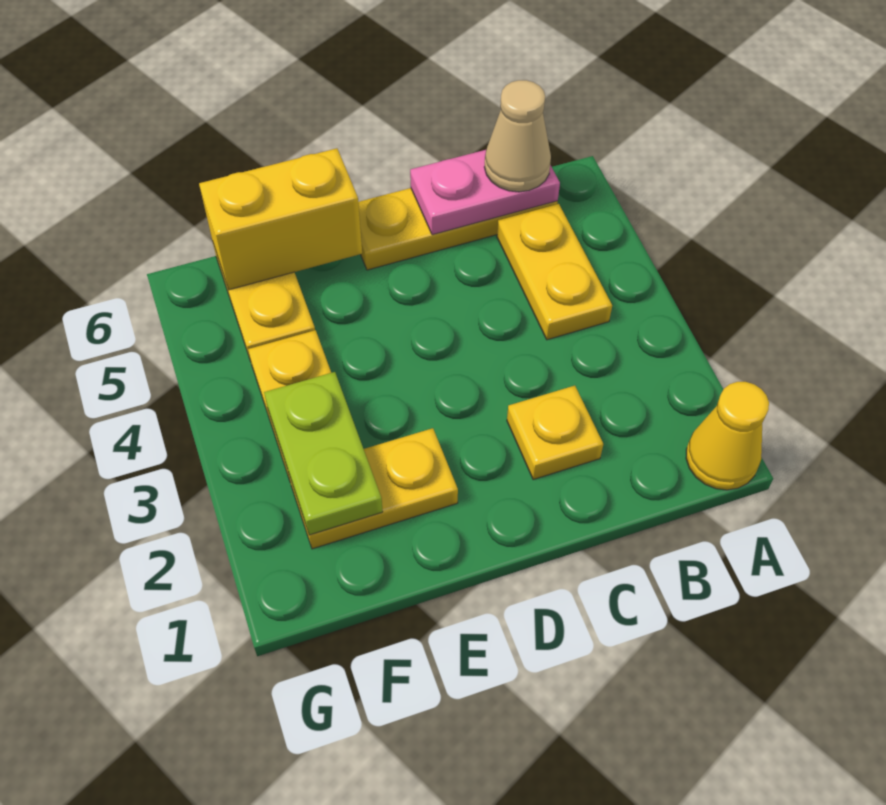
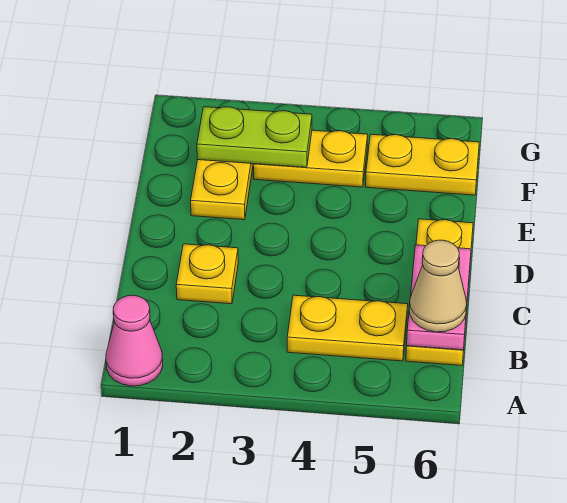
yellow cone A1 level 1 -> pink cone A1 level 1
yellow brick E6:F6 level 2 -> none

